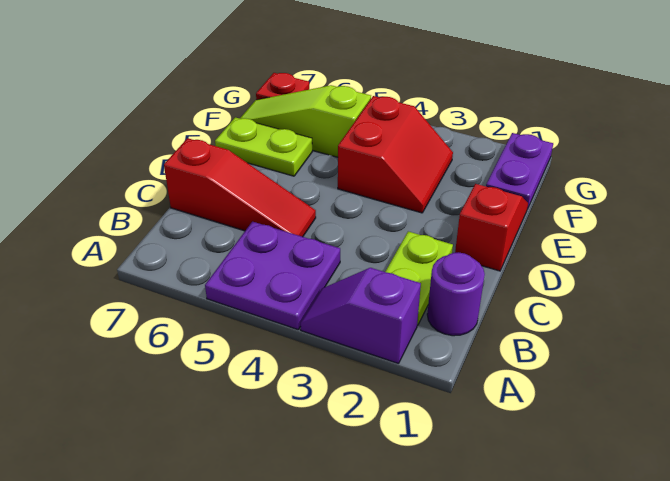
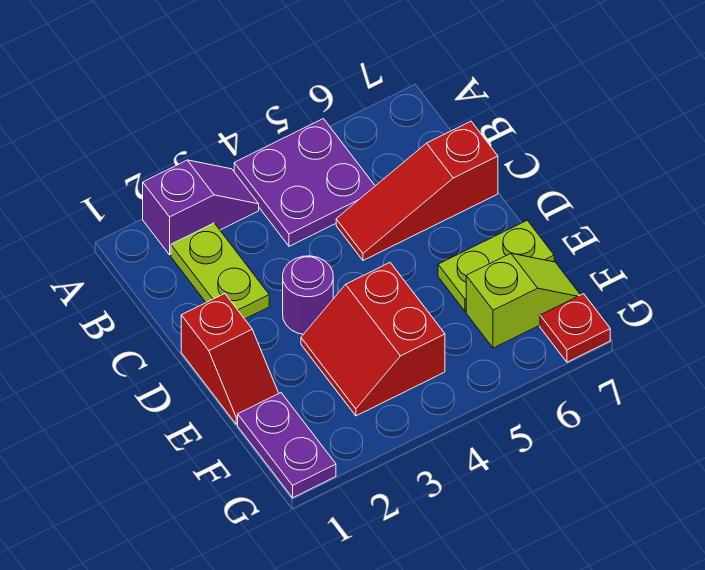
purple round brick B1 level 1 -> purple round brick D3 level 1
lime slope F5:F7 level 1 top 5 -> lime slope F6:F7 level 1 top 6

